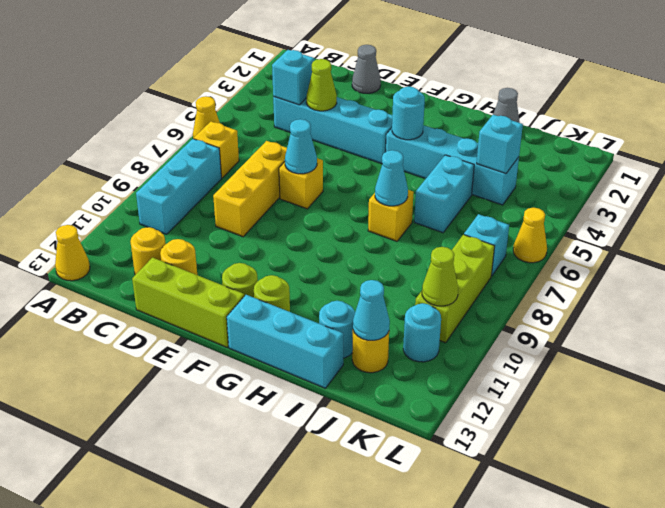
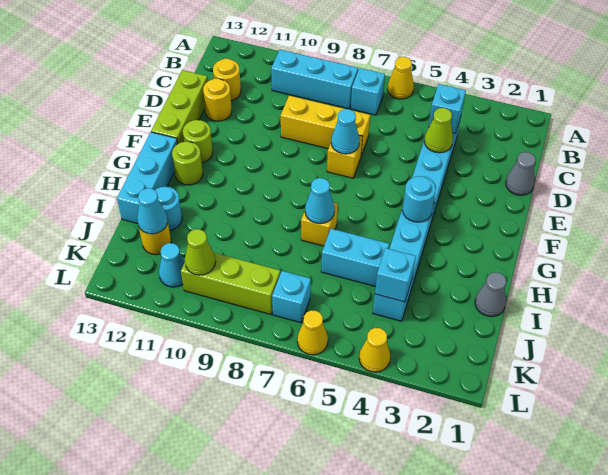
yellow cone A13 level 1 -> yellow cone L4 level 1
yellow brick B7 level 1 -> cyan brick B7 level 1
cyan round brick K11 level 1 -> cyan cone K11 level 1

